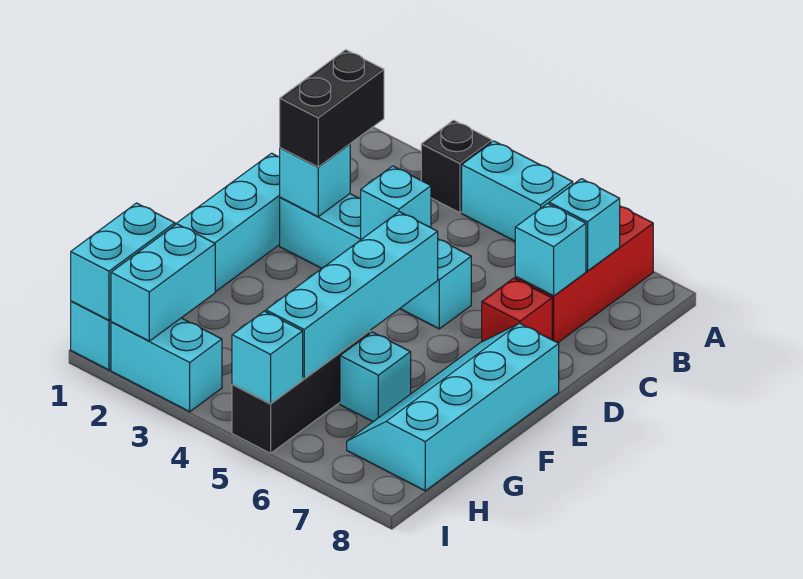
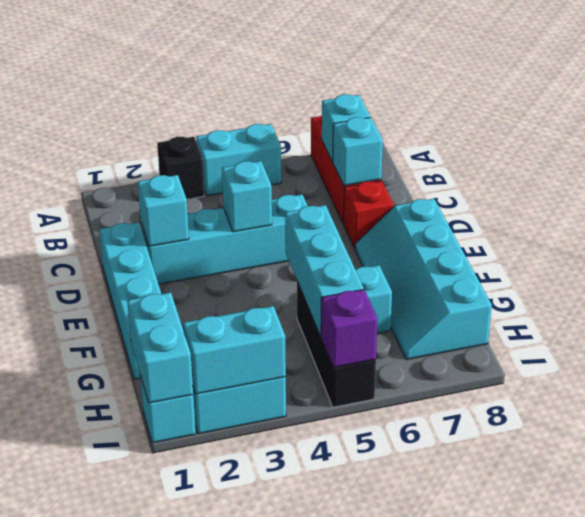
black brick C2:D2 level 3 -> none
cyan brick E5:H5 level 2 -> cyan brick F5:H5 level 2
cyan brick H2:I2 level 2 -> cyan brick I2:I3 level 2
cyan brick I5 level 2 -> purple brick I5 level 2

